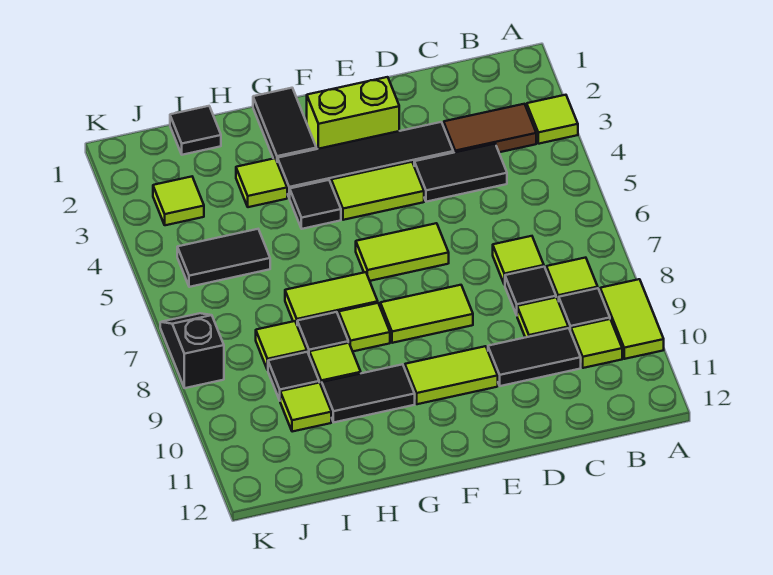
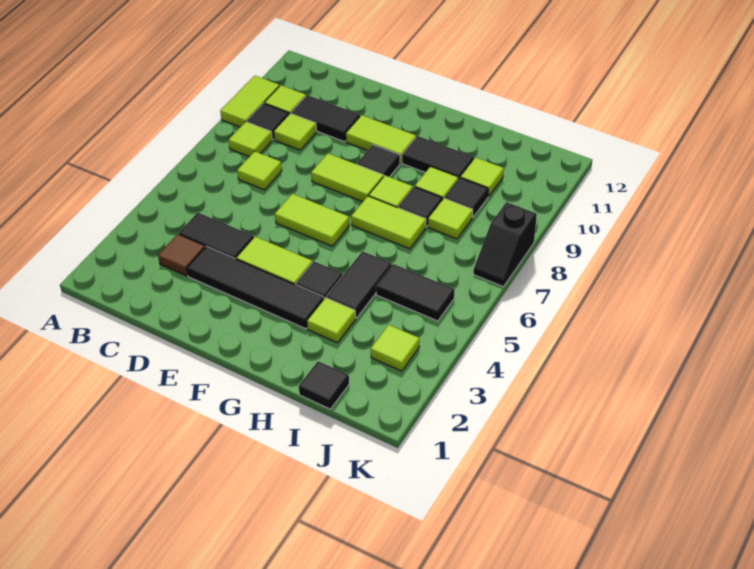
lime tile A3 level 1 -> none
brown tile B3:C3 level 1 -> brown tile C3 level 1
black tile C8 level 1 -> black tile F9 level 1
lime brick E2:F2 level 1 -> none
black tile G1:G2 level 1 -> black tile H4:H5 level 1

